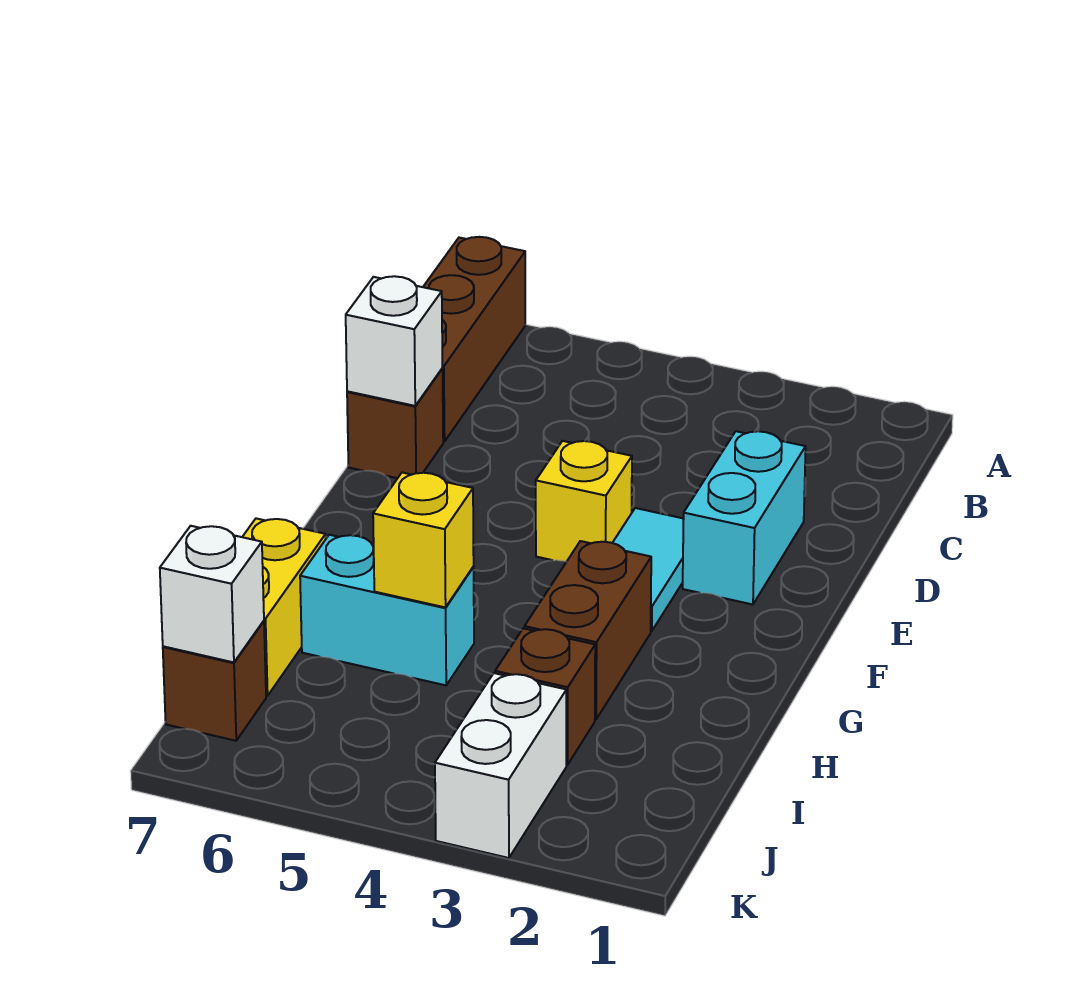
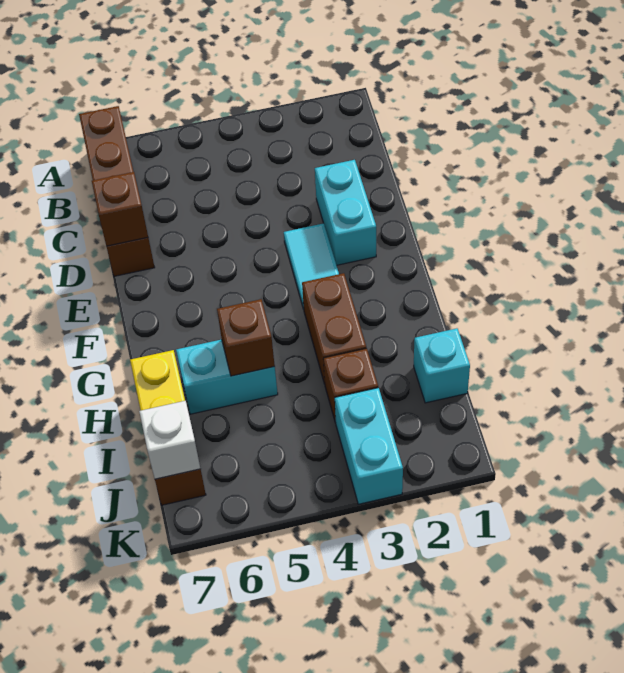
white brick D7 level 2 -> brown brick D7 level 2
yellow brick E4 level 1 -> none
yellow brick H5 level 2 -> brown brick H5 level 2
none -> cyan brick I1 level 1
white brick J3:K3 level 1 -> cyan brick J3:K3 level 1

